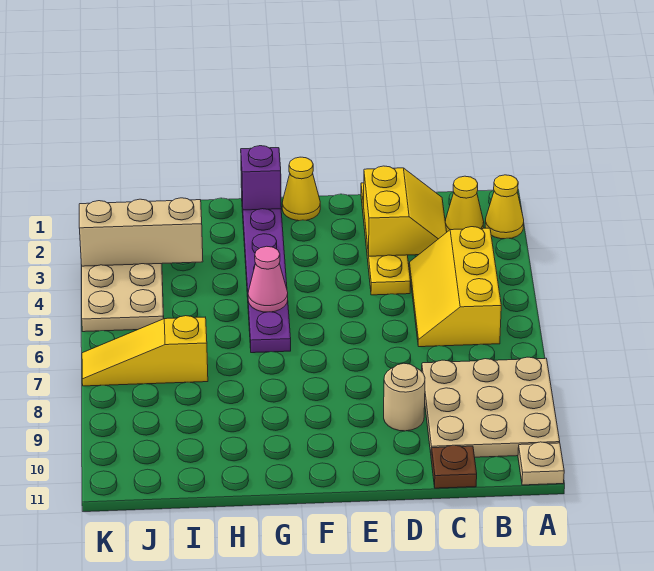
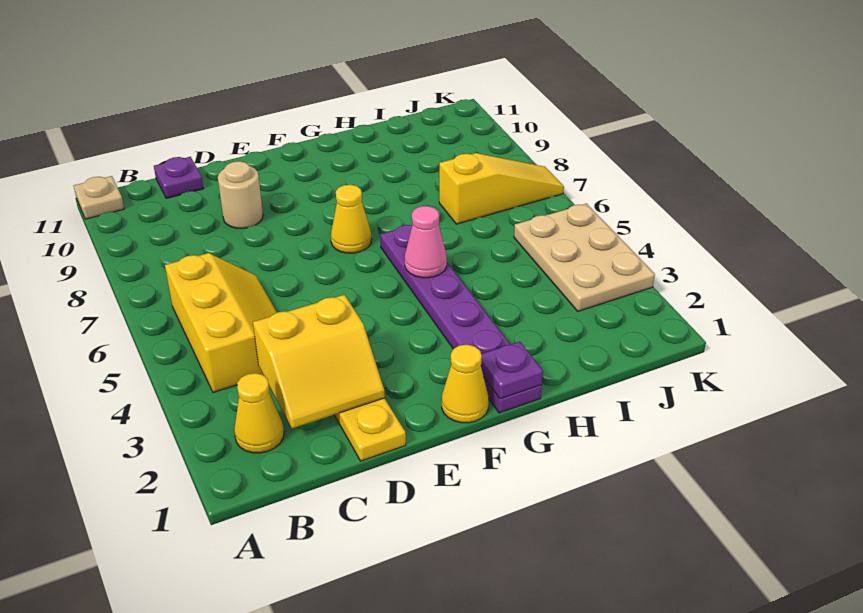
yellow cone A2 level 1 -> yellow cone F7 level 1
tan plate A8:C10 level 1 -> none
yellow slope C2:D3 level 2 top D -> yellow slope C2:D3 level 2 top 3
brown plate C11 level 1 -> purple plate C11 level 1
purple brick G1 level 2 -> purple plate G1 level 2
tan brick I3:K3 level 2 -> none

